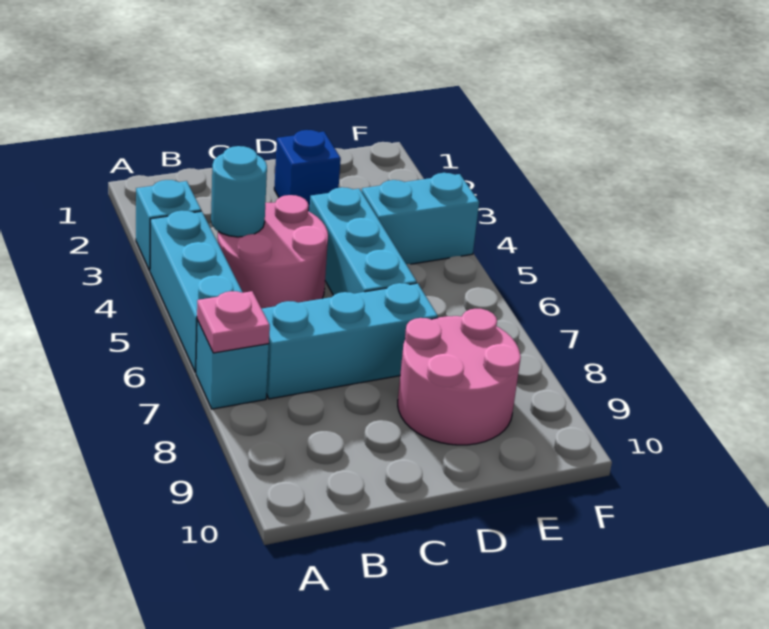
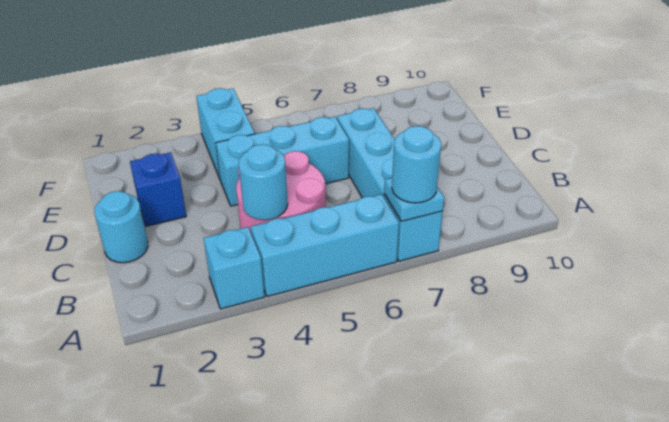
pink plate A7 level 2 -> cyan plate A7 level 2
none -> cyan round brick A7 level 3
none -> cyan round brick C1 level 1
pink round brick D8:E9 level 1 -> none

